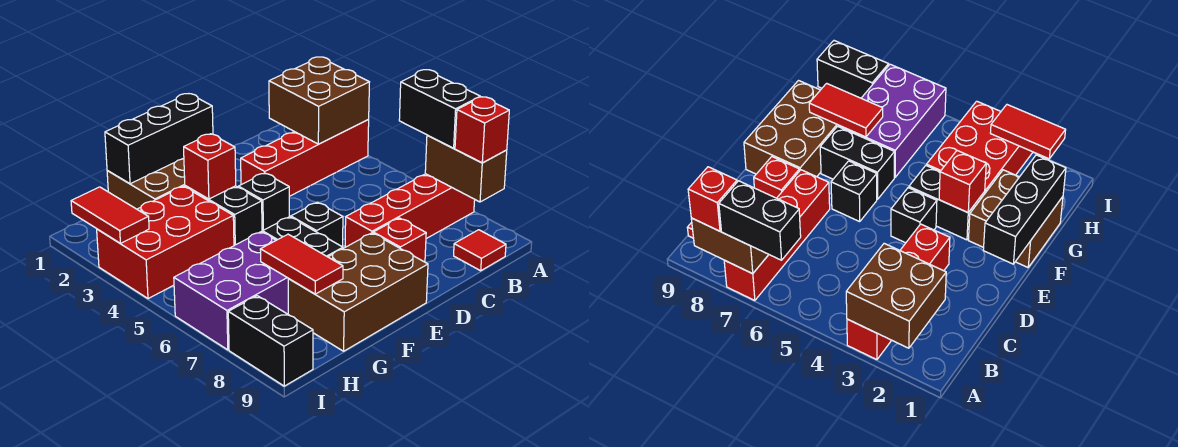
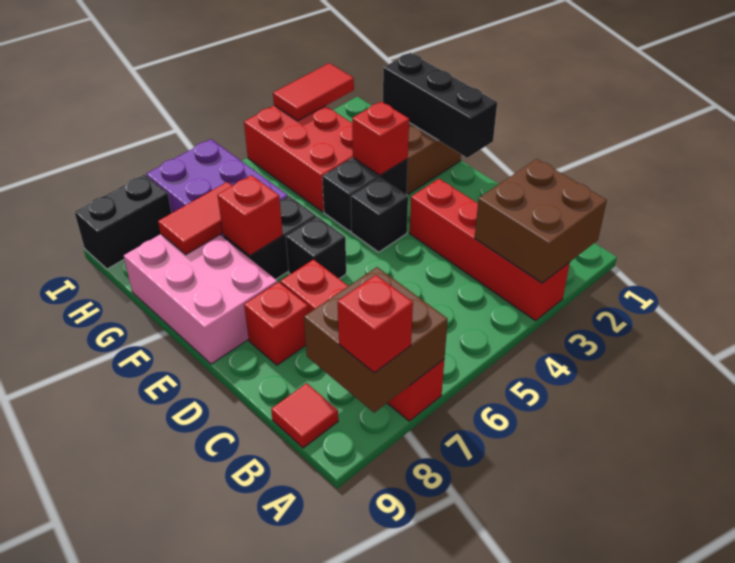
black brick A6:A7 level 3 -> none
brown brick A7:A8 level 2 -> brown brick A7:B8 level 2
brown brick E8:G9 level 1 -> pink brick E8:G9 level 1
none -> red brick F7 level 2

